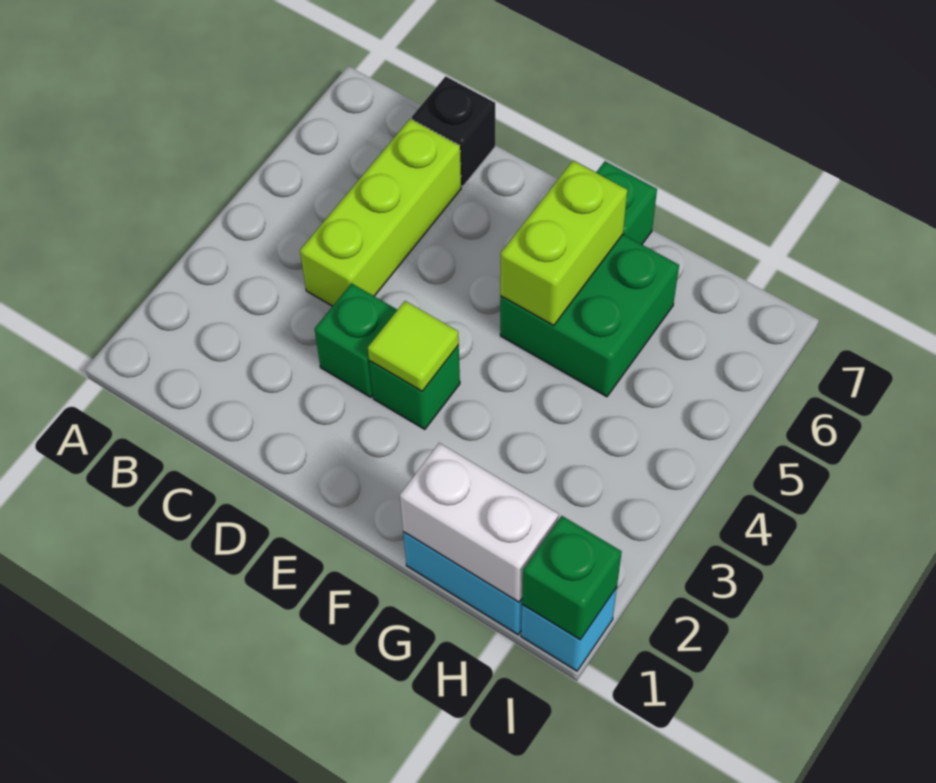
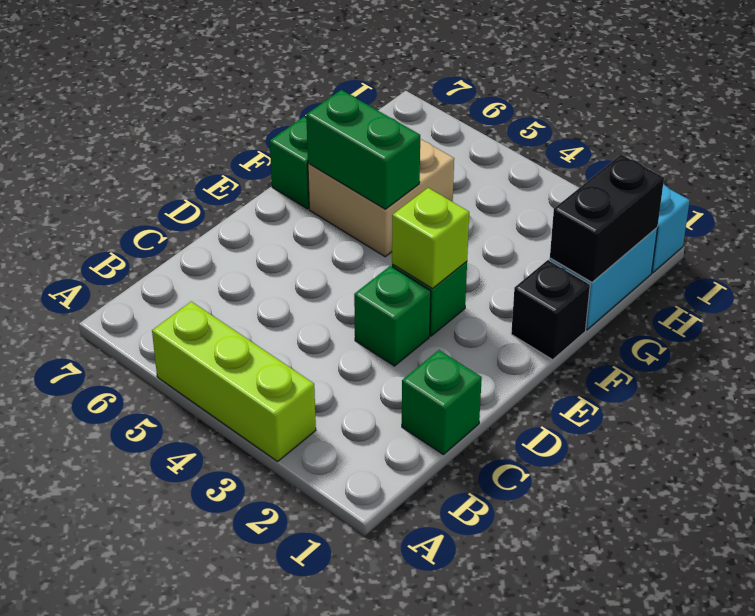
lime brick C4:C6 level 1 -> lime brick A3:A5 level 1
black brick C7 level 1 -> black brick F1 level 1
lime tile E3 level 2 -> lime brick E3 level 2
green brick F5:G6 level 1 -> tan brick F5:G6 level 1
lime brick F5:F6 level 2 -> green brick F5:F6 level 2
white brick G1:H1 level 2 -> black brick G1:H1 level 2
green brick I1 level 2 -> green brick C1 level 1

